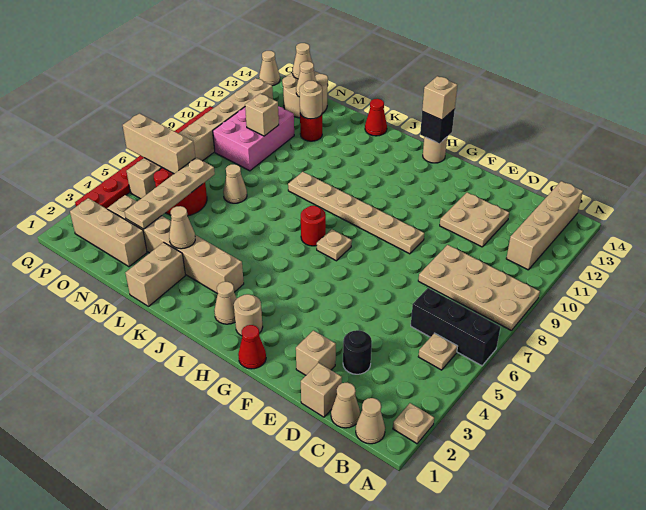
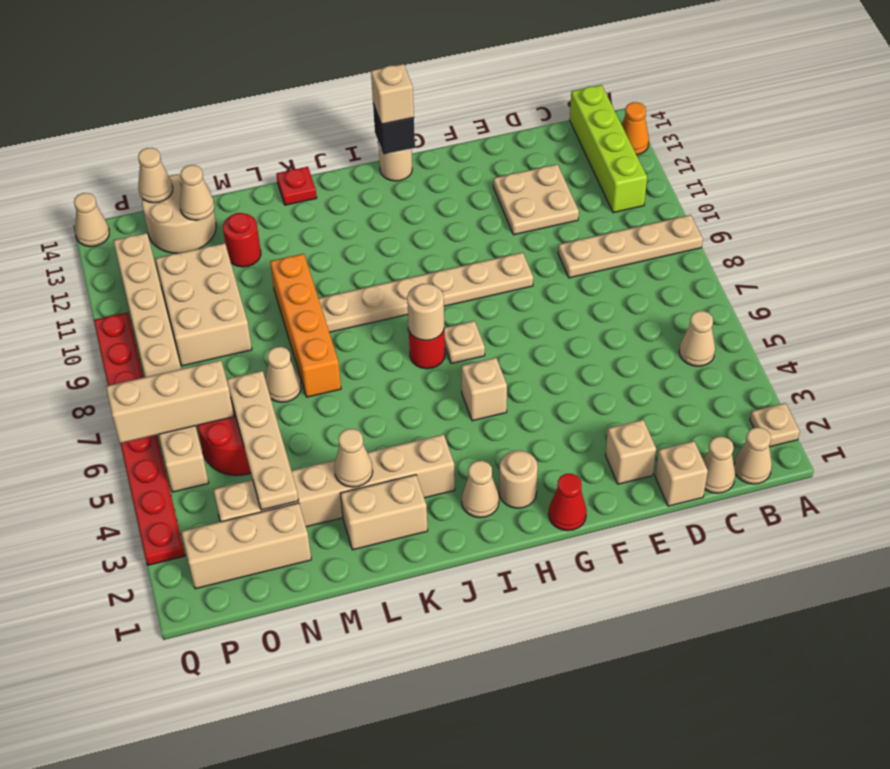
black brick A6:C6 level 1 -> none
tan plate A8:D9 level 1 -> tan plate A9:D9 level 1
none -> orange cone A13 level 1
tan plate B5 level 1 -> tan cone B5 level 1
tan brick B11:B14 level 1 -> lime brick B11:B14 level 1
black round brick D3 level 1 -> none
red cone K14 level 1 -> red plate K14 level 1
tan brick L1:L2 level 1 -> tan brick K2:L2 level 1
none -> orange brick L7:L10 level 1
tan round brick M12 level 2 -> tan round brick I7 level 2
pink brick N9:O11 level 1 -> tan brick N9:O11 level 1
tan brick N10 level 2 -> tan brick H5 level 1

